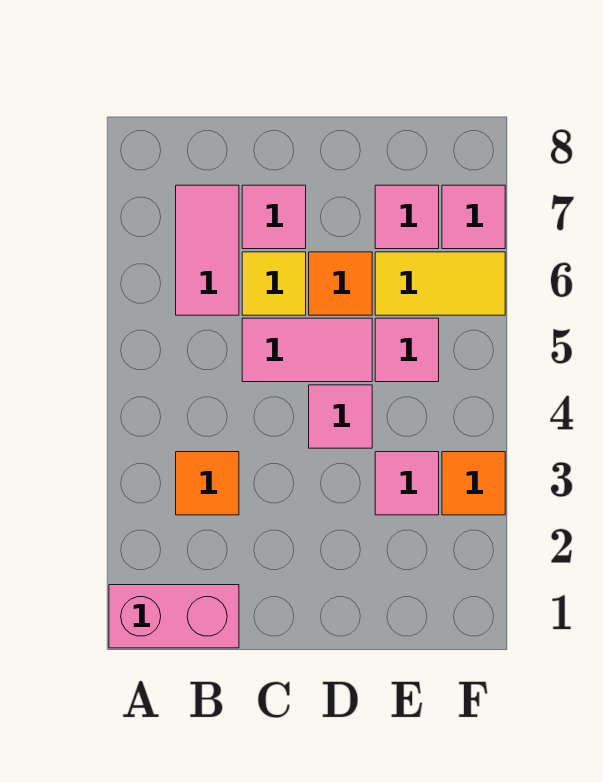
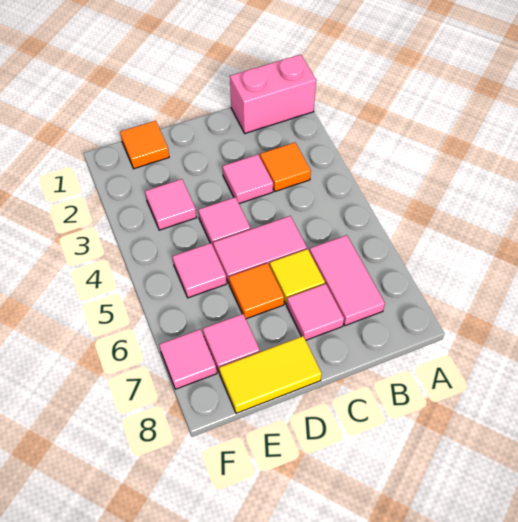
none -> pink tile C3 level 1
yellow tile E6:F6 level 1 -> yellow tile D8:E8 level 1
orange tile F3 level 1 -> orange tile E1 level 1

